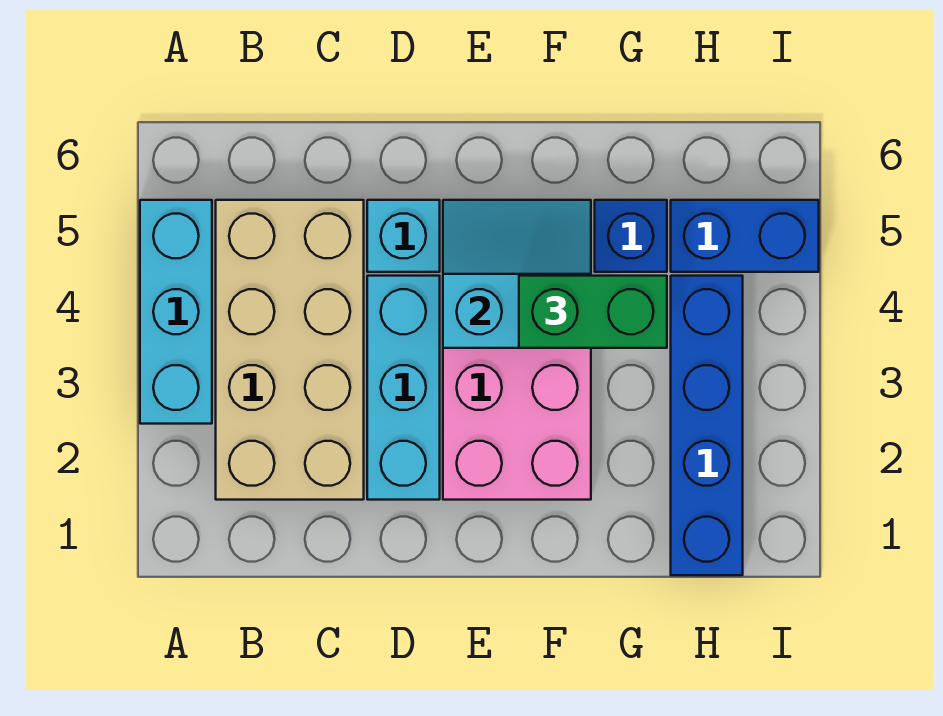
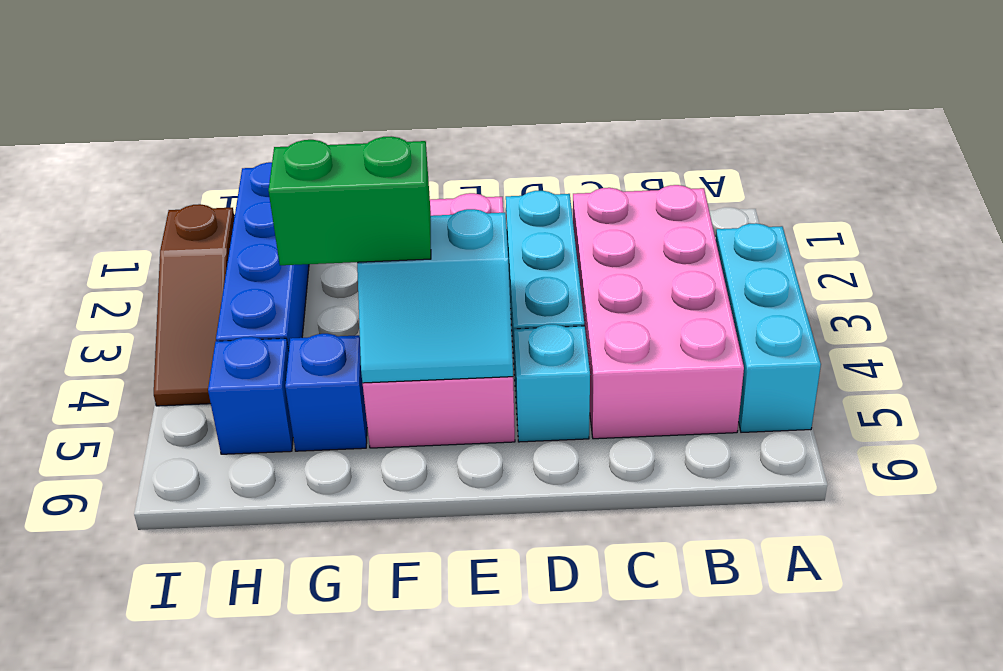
tan brick B2:C5 level 1 -> pink brick B2:C5 level 1
blue brick H5:I5 level 1 -> blue brick H5 level 1
none -> brown slope I2:I4 level 1 top 2

